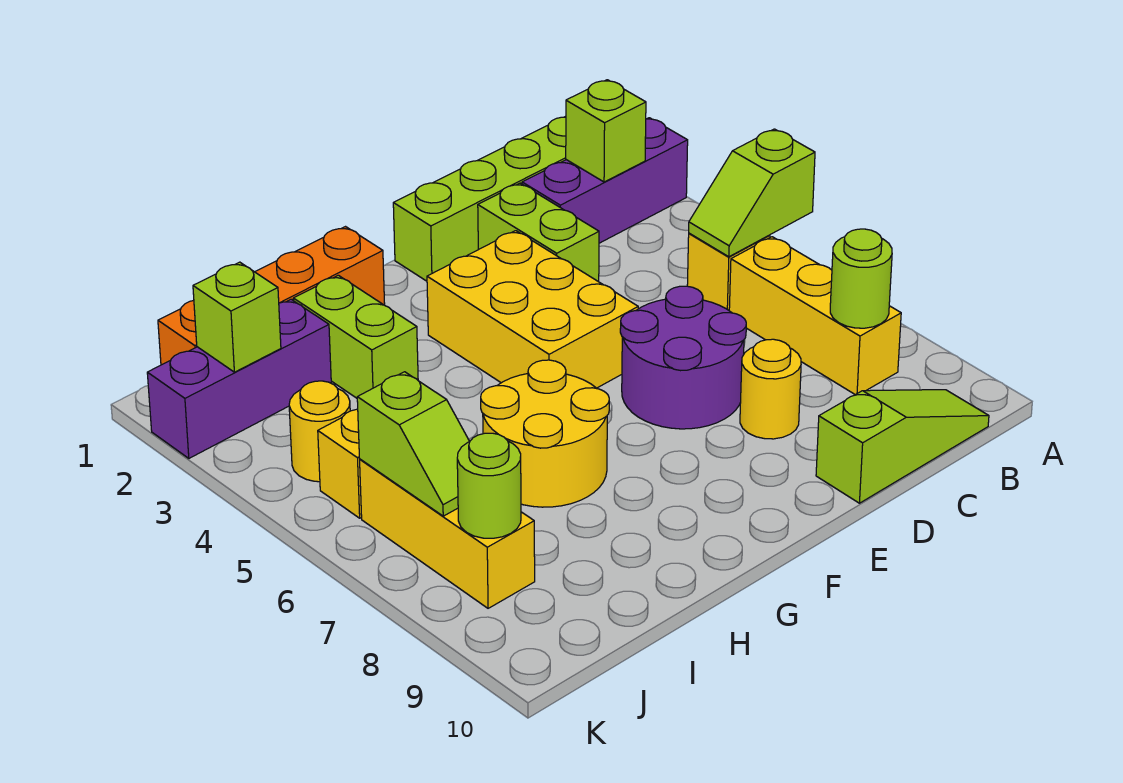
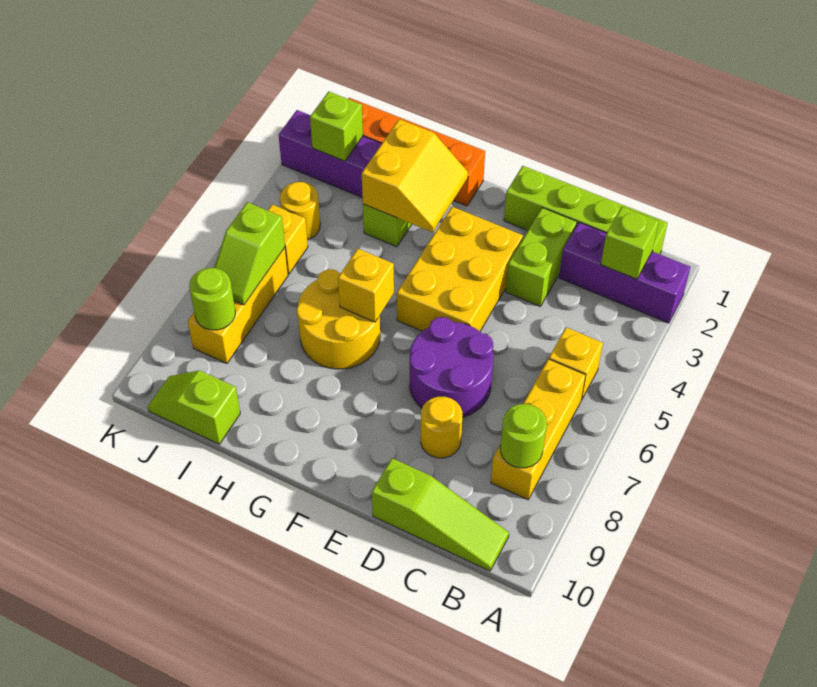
lime slope A5:B5 level 2 top A -> lime slope I10:J10 level 1 top I
none -> yellow slope G2:H3 level 2 top H
none -> yellow brick G6 level 2

